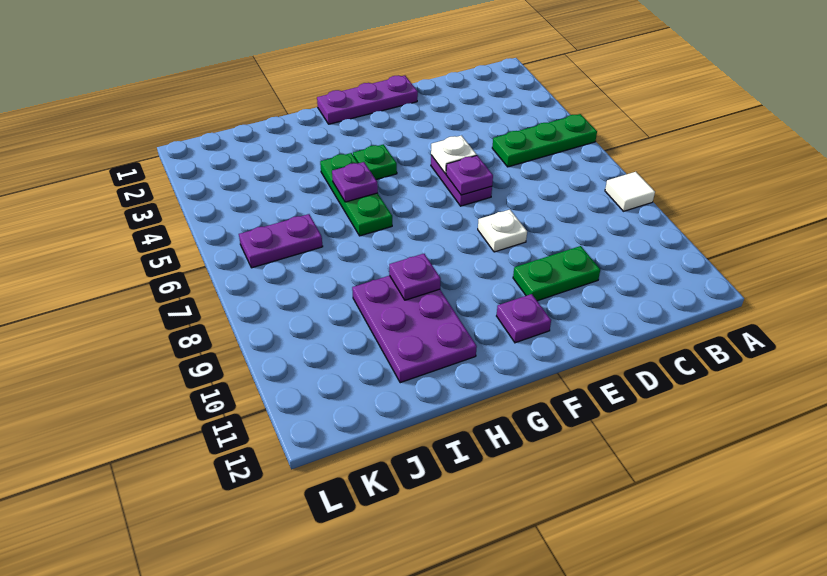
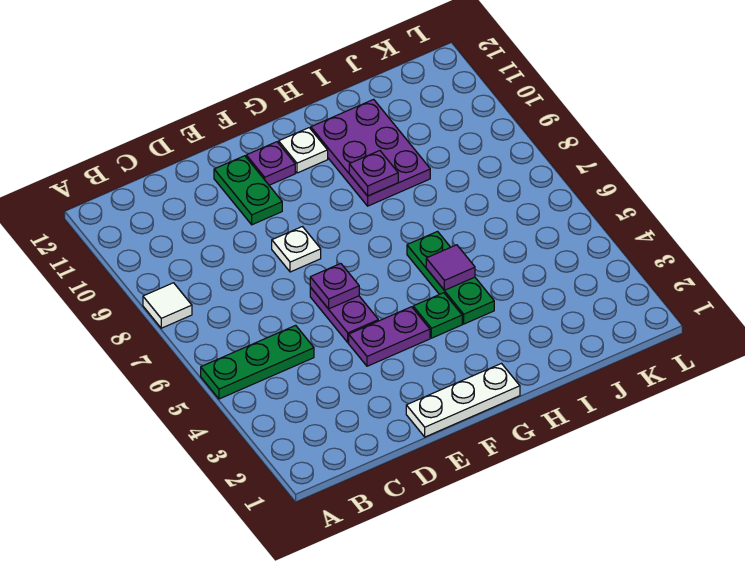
green plate D10:E10 level 1 -> green plate E10:E11 level 1
purple plate E1:G1 level 1 -> white plate E1:G1 level 1
white plate E5 level 2 -> white plate G11 level 1
purple plate H5 level 2 -> purple tile H5 level 2
purple plate J6:K6 level 1 -> purple plate E4:F4 level 1

